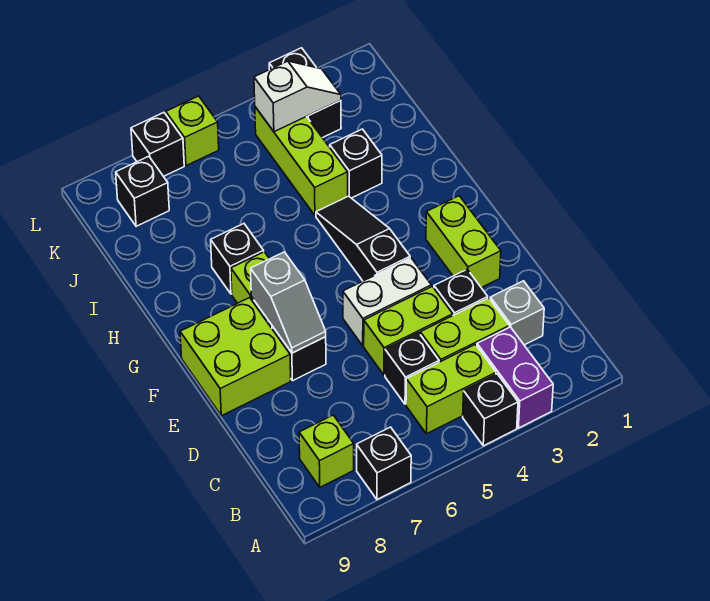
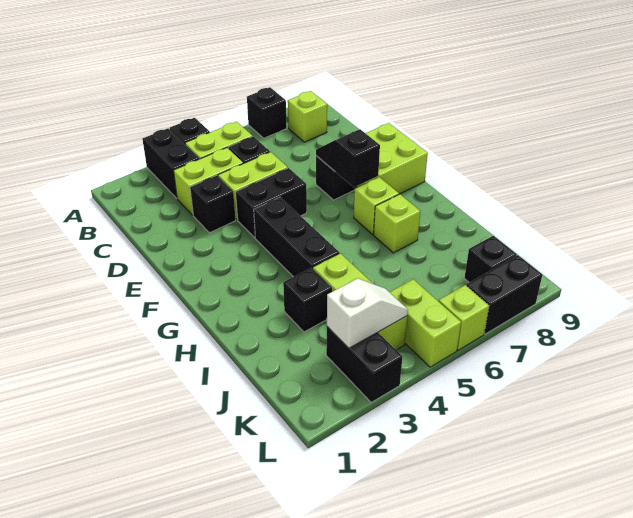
purple brick A3:B3 level 1 -> black brick A3:B3 level 1
grey brick C2 level 1 -> none
lime brick E2:F2 level 1 -> lime brick K5:L5 level 1
white brick E4:E5 level 1 -> black brick E4:E5 level 1
grey slope E7:F7 level 2 top F -> black slope E7:F7 level 2 top F
black slope F4:H4 level 1 top F -> black brick F4:H4 level 1
black brick H7 level 1 -> lime brick H7 level 1
white slope K3:K4 level 2 top 4 -> white slope K3:K4 level 2 top 3
black brick L7 level 1 -> black brick L7:L8 level 1

